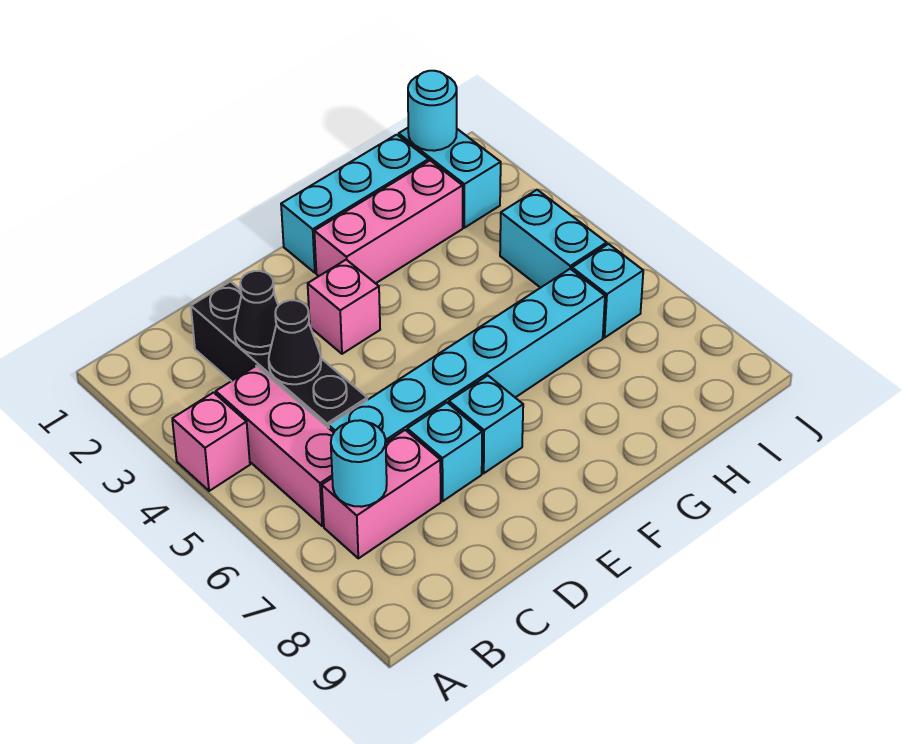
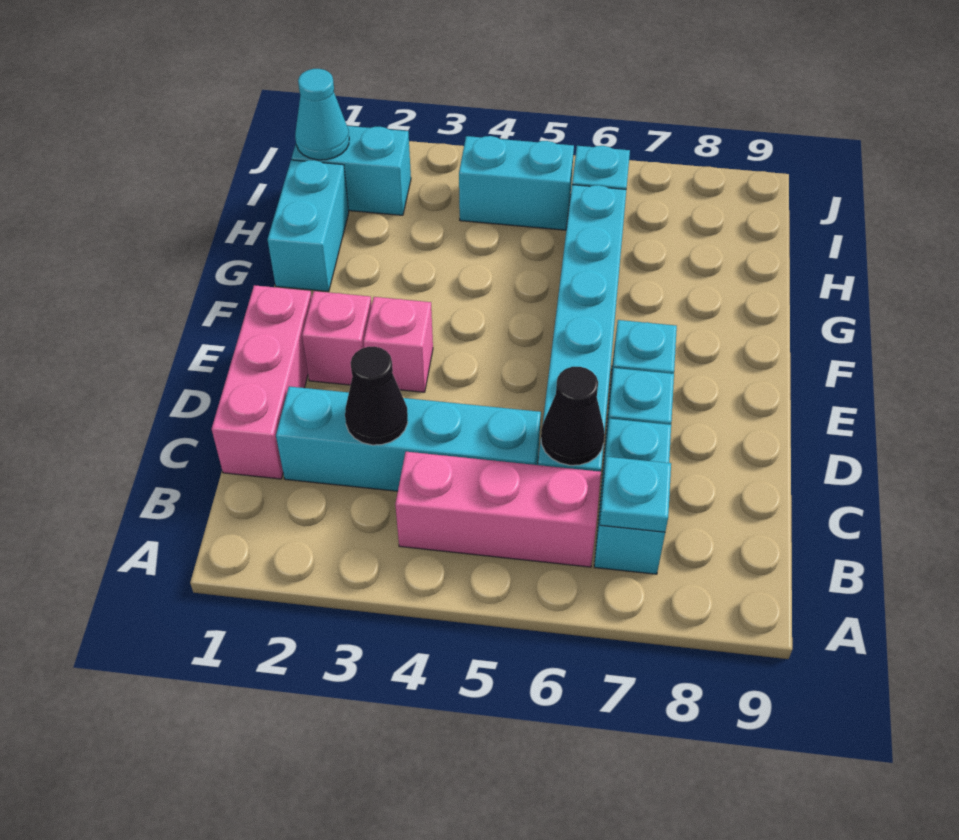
pink brick A4 level 1 -> pink brick E2 level 1
pink brick B7:C7 level 1 -> cyan brick B7:C7 level 1
cyan round brick B7 level 2 -> cyan plate B7 level 2
black brick C2:C5 level 1 -> cyan brick C2:C5 level 1
black cone C4 level 2 -> black cone C6 level 2
cyan brick F1:H1 level 1 -> cyan brick G1:H1 level 1
pink brick F2:H2 level 1 -> pink brick C1:E1 level 1
cyan round brick I1 level 2 -> cyan cone I1 level 2

